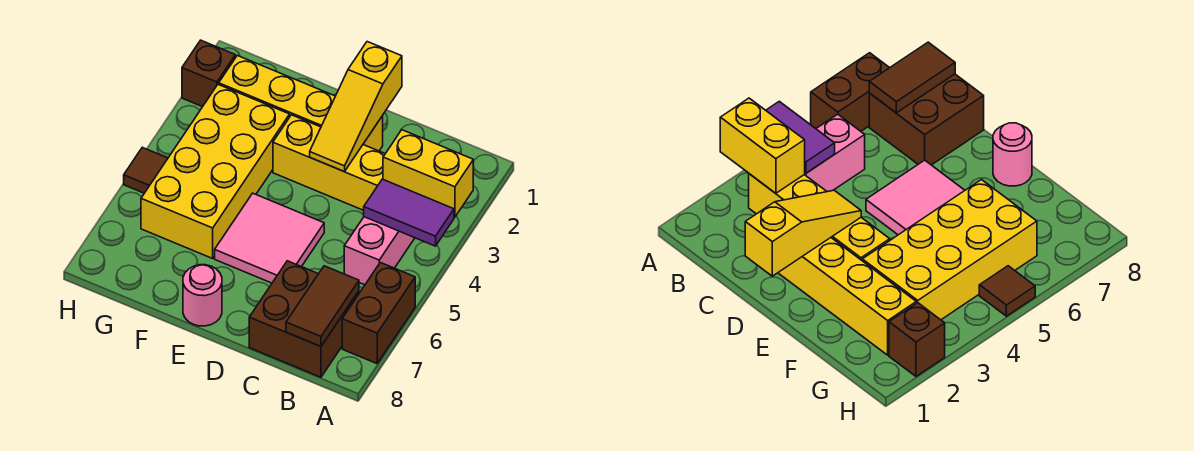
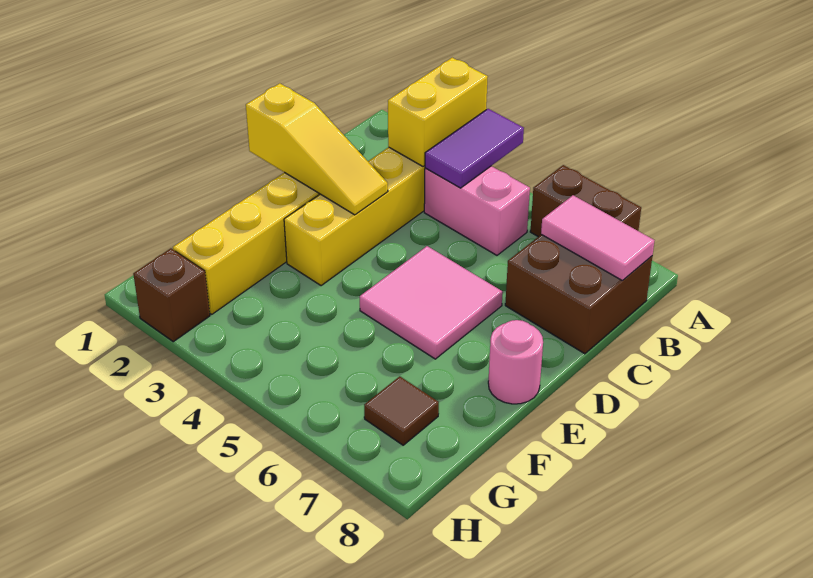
brown tile B7:B8 level 2 -> pink tile B7:B8 level 2
yellow brick F3:G6 level 1 -> none
brown tile H5 level 1 -> brown tile G7 level 1

